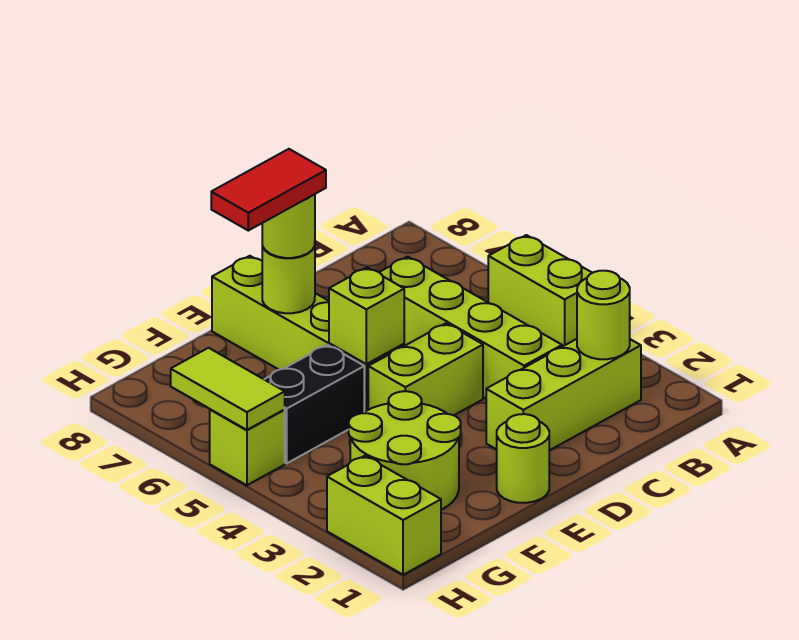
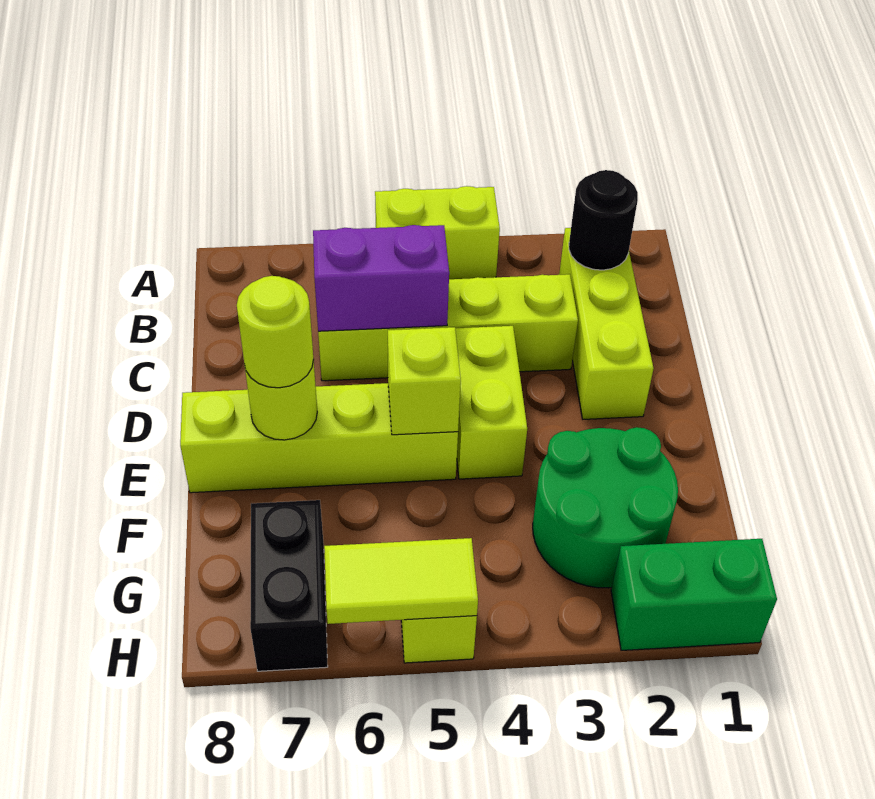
lime round brick B2 level 2 -> black round brick B2 level 2
none -> purple brick C5:C6 level 2
lime round brick E1 level 1 -> none
red tile E7:F7 level 4 -> none
lime round brick F2:G3 level 1 -> green round brick F2:G3 level 1
black brick F5:G5 level 1 -> black brick G7:H7 level 1
lime brick H1:H2 level 1 -> green brick H1:H2 level 1

